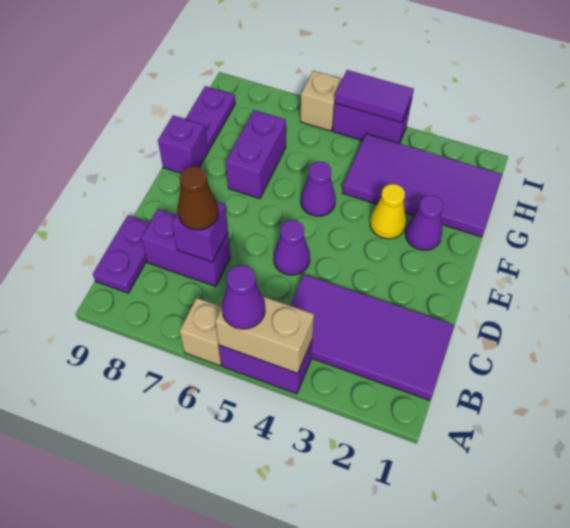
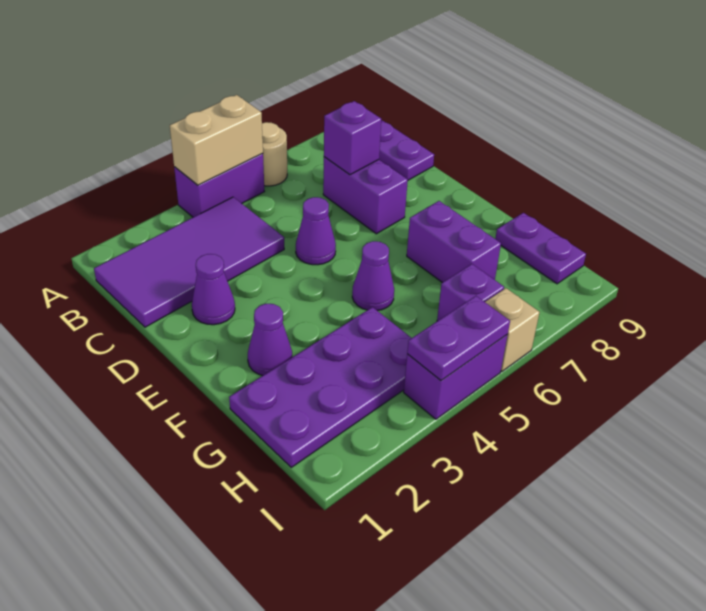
purple cone A5 level 3 -> purple cone D2 level 1
tan brick A6 level 1 -> tan round brick A6 level 1
purple brick C7:C8 level 1 -> purple brick C7:D7 level 1
brown cone C7 level 3 -> none
yellow cone F3 level 1 -> none
purple brick F9 level 1 -> purple brick H6 level 1
purple tile G1:H4 level 1 -> purple plate G1:H4 level 1
purple tile I4:I5 level 2 -> purple plate I4:I5 level 2

